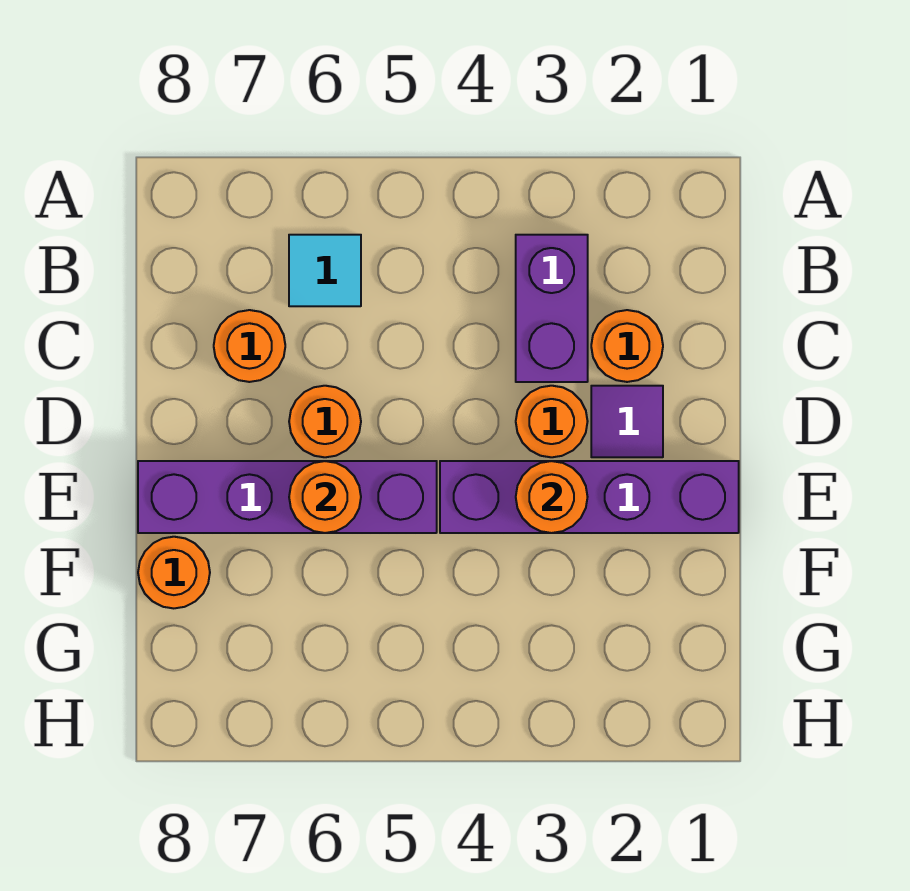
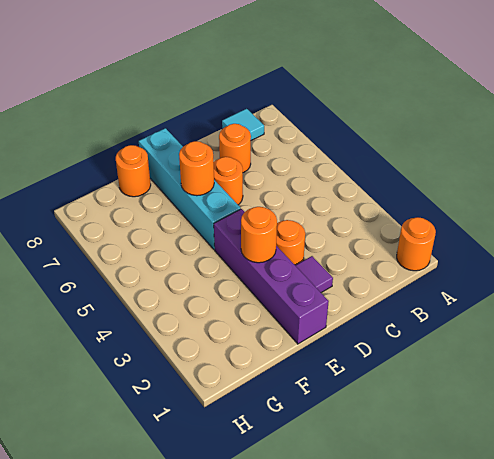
purple brick B3:C3 level 1 -> none
cyan tile B6 level 1 -> cyan tile B8 level 1
orange round brick C2 level 1 -> orange round brick A1 level 1
purple brick E5:E8 level 1 -> cyan brick E5:E8 level 1

